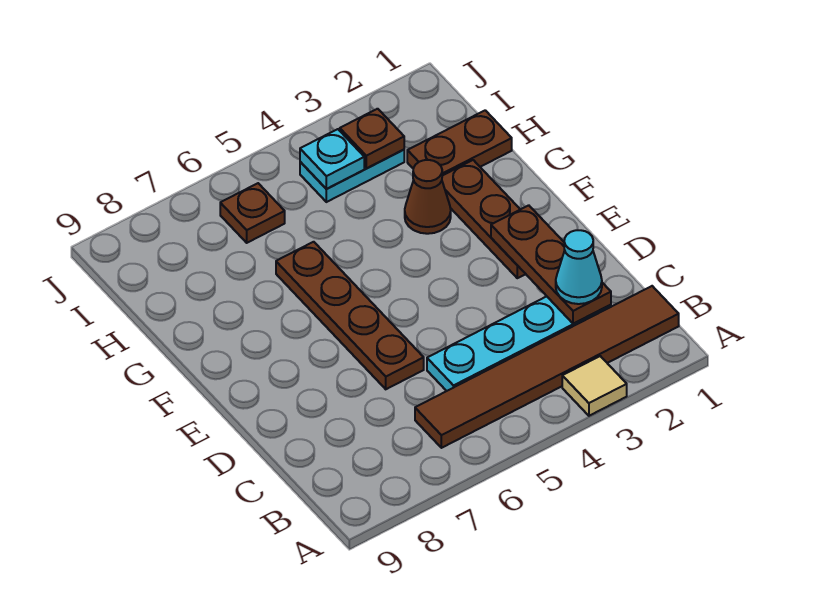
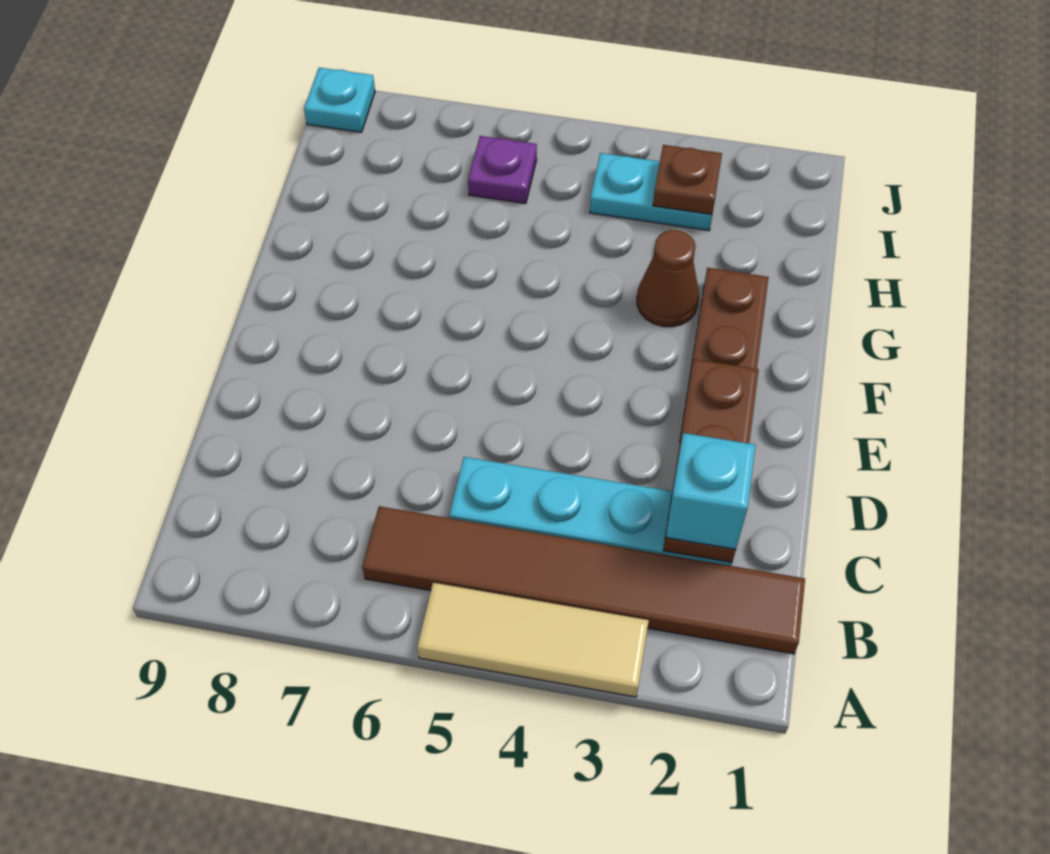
tan tile A3 level 1 -> tan tile A3:A5 level 1
cyan cone C2 level 3 -> cyan brick C2 level 3
brown plate D6:G6 level 1 -> none
brown plate H1:H2 level 1 -> none
cyan plate I4 level 2 -> cyan plate J9 level 1
brown plate I6 level 1 -> purple plate I6 level 1

